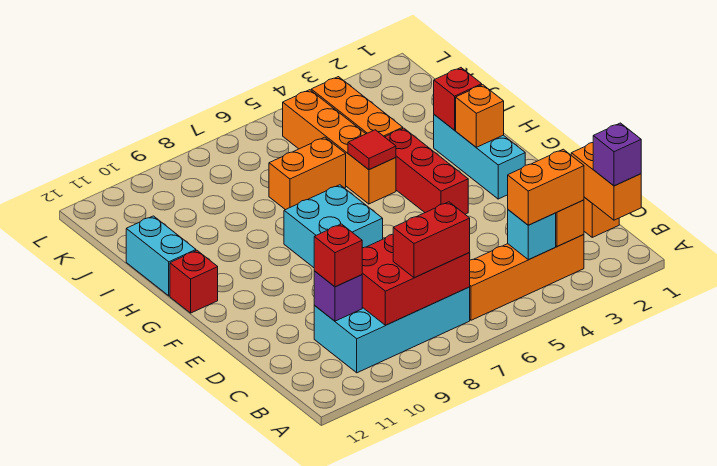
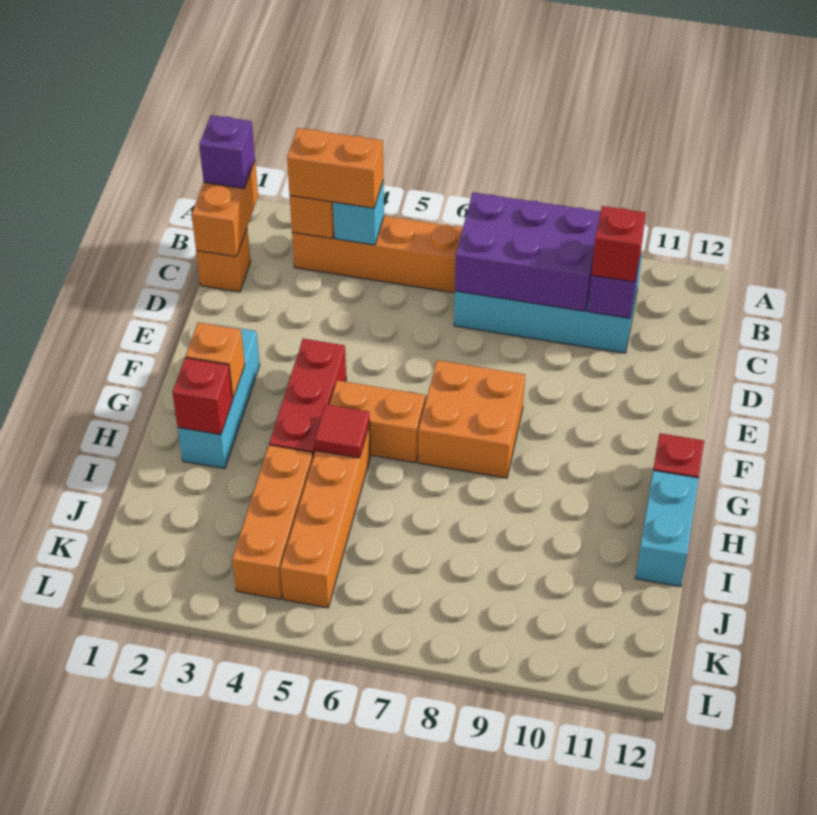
red brick B7:C9 level 2 -> purple brick B7:C9 level 2
red brick B7:B8 level 3 -> none
cyan brick F7:G8 level 1 -> orange brick F7:G8 level 1
orange brick I6:I7 level 1 -> orange brick G5:G6 level 1

